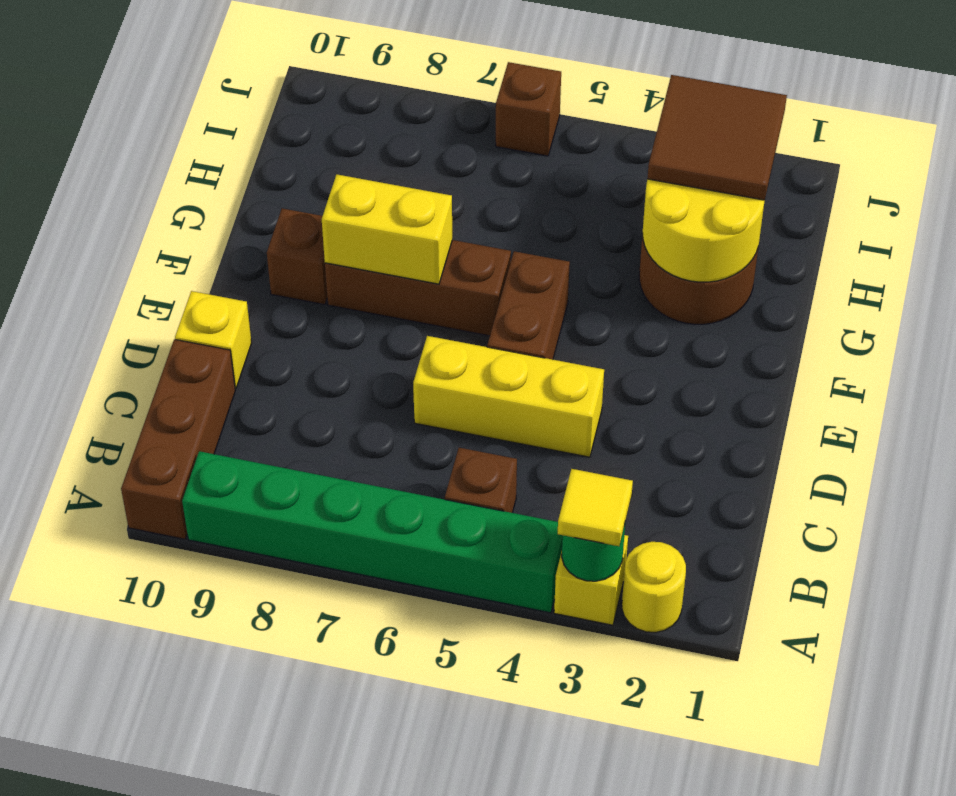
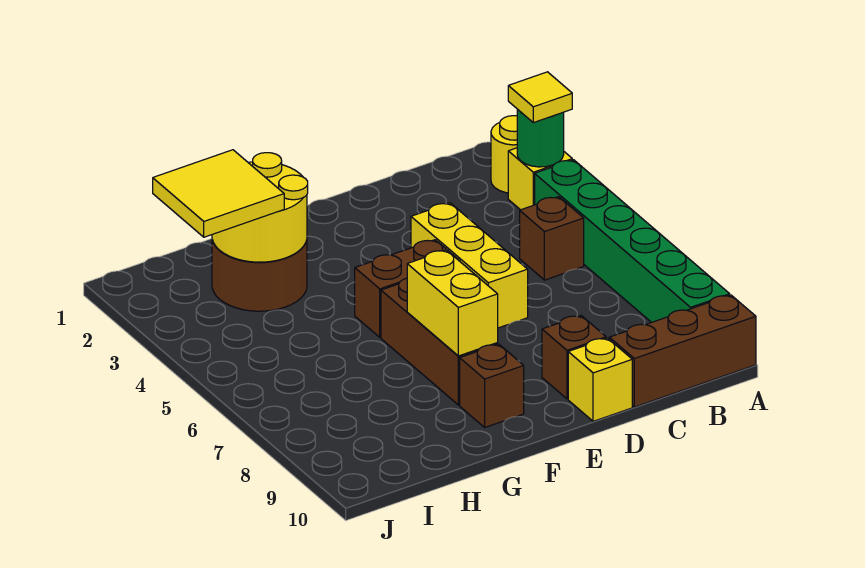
brown tile H2:I3 level 3 -> yellow tile H2:I3 level 3
brown brick J6 level 1 -> brown brick D9 level 1

